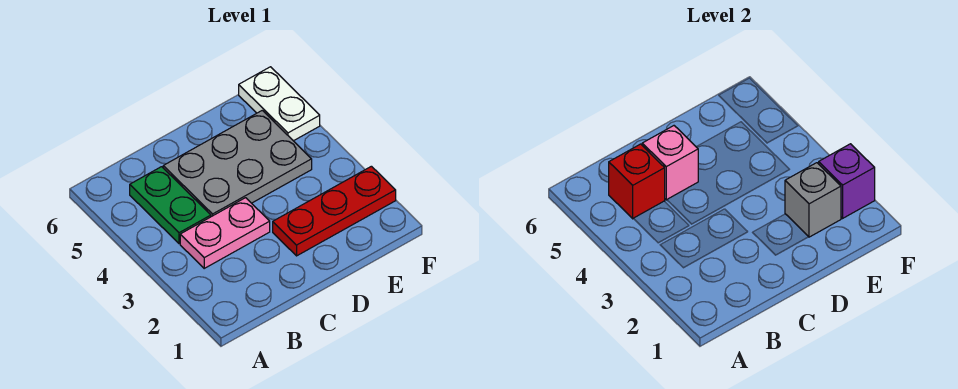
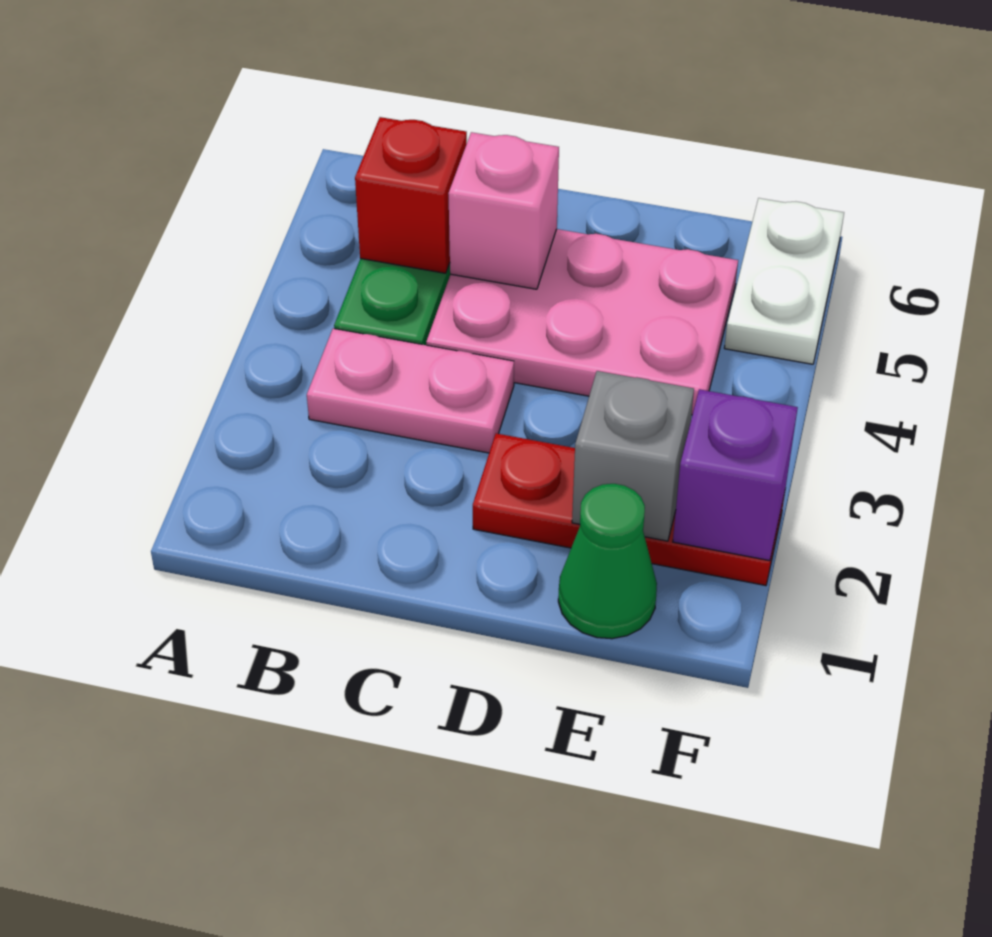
grey plate C4:E5 level 1 -> pink plate C4:E5 level 1
none -> green cone E1 level 1

